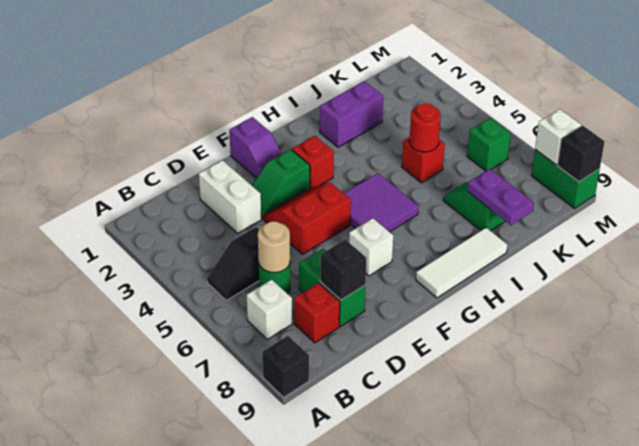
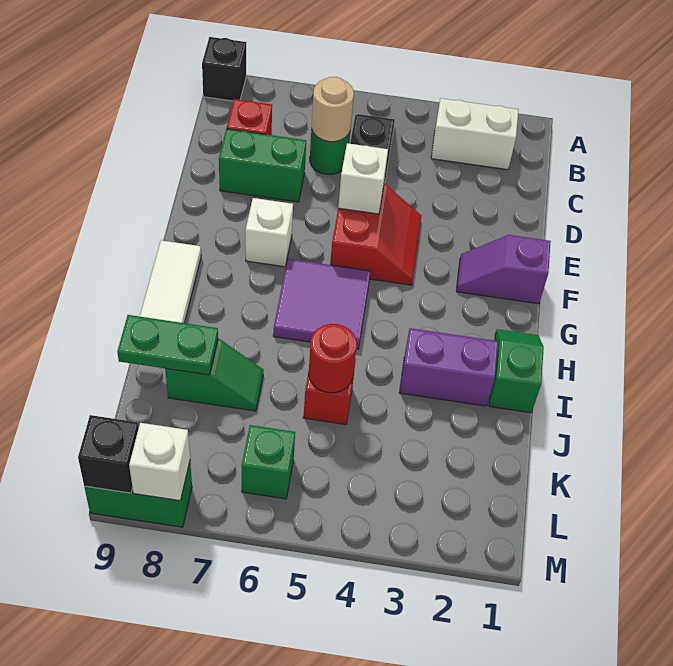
white brick B7 level 1 -> white brick E5 level 2
white brick D2:D3 level 1 -> white brick B2:B3 level 1
black brick D8 level 2 -> none
green slope E3:F3 level 1 top F -> green slope H1:I1 level 1 top I
red brick G3 level 1 -> none
purple brick I2:J2 level 1 -> purple brick I2:I3 level 1
purple plate J8:J9 level 2 -> green plate J8:J9 level 2

